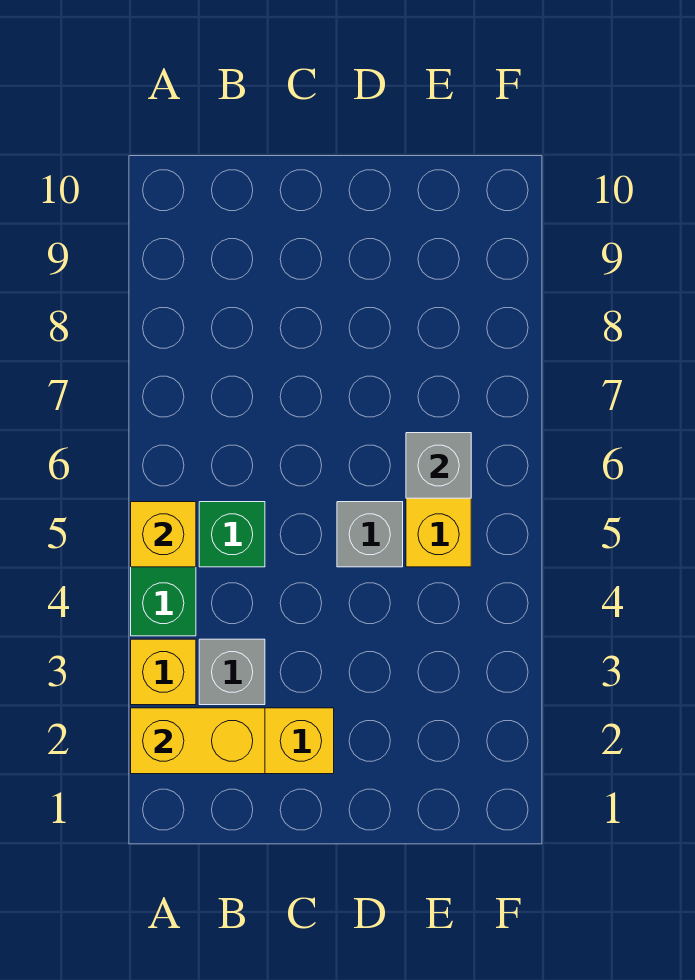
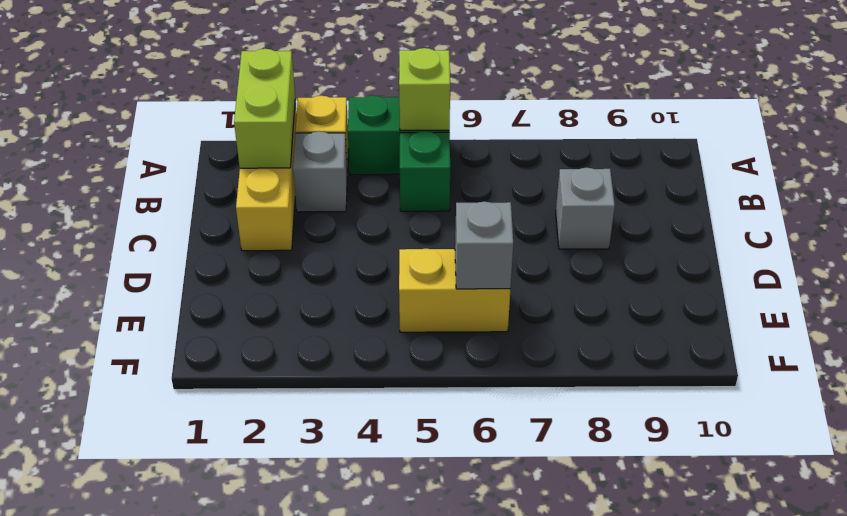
yellow brick A2:B2 level 2 -> lime brick A2:B2 level 2
yellow brick A5 level 2 -> lime brick A5 level 2
grey brick D5 level 1 -> grey brick C8 level 1

